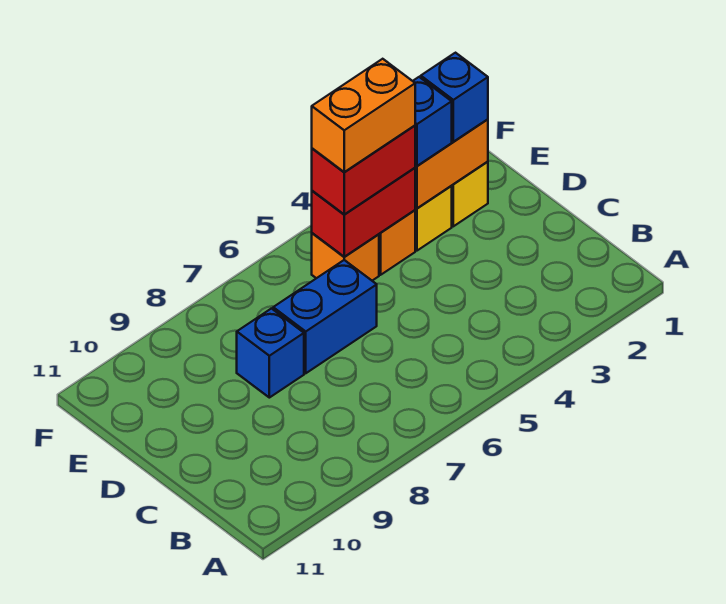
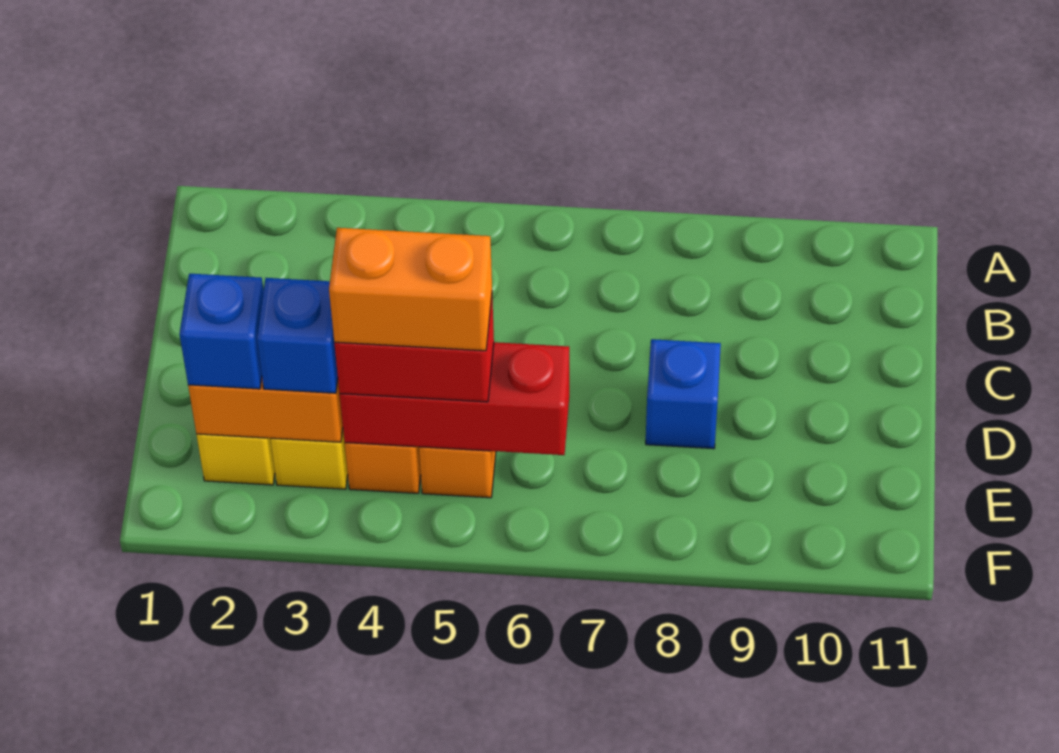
blue brick D6:D7 level 1 -> none
red brick E4:E5 level 2 -> red brick E4:E6 level 2

